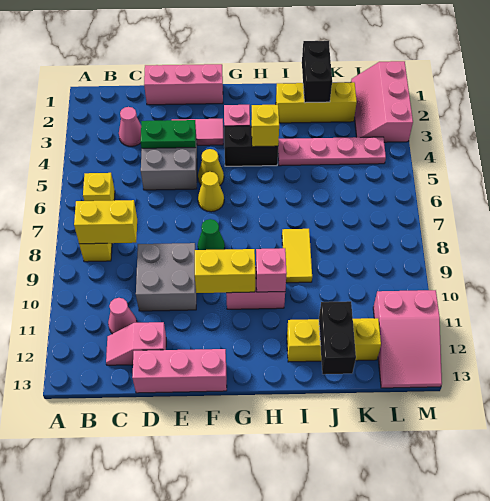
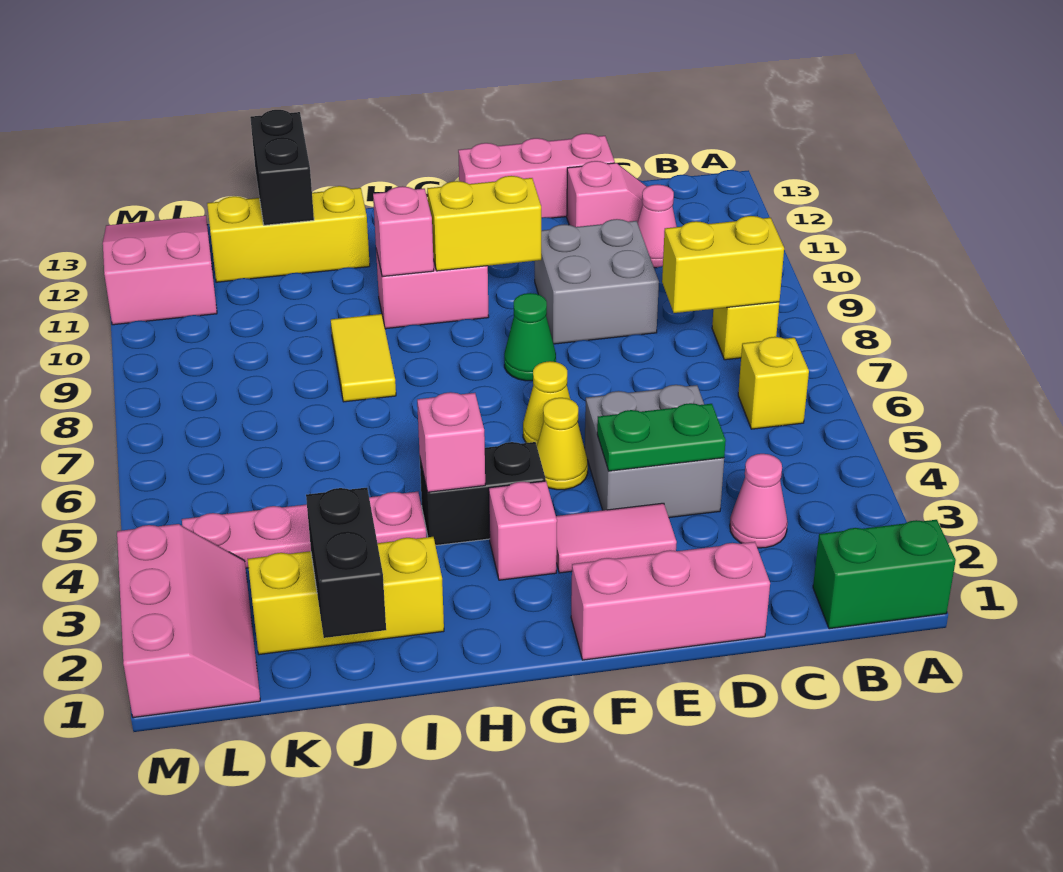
none -> green brick A1:B1 level 1
yellow brick H4 level 2 -> pink brick H4 level 2

